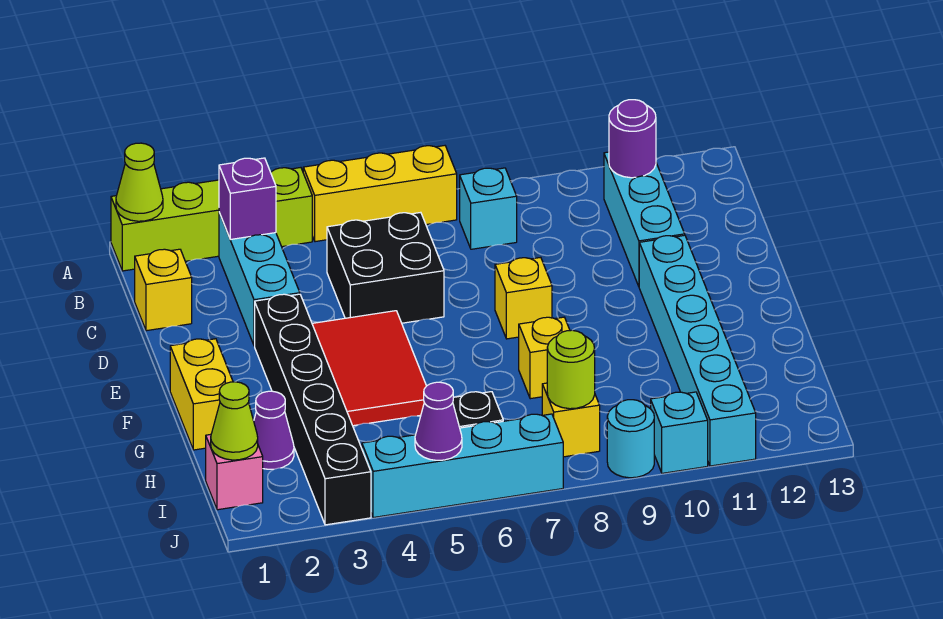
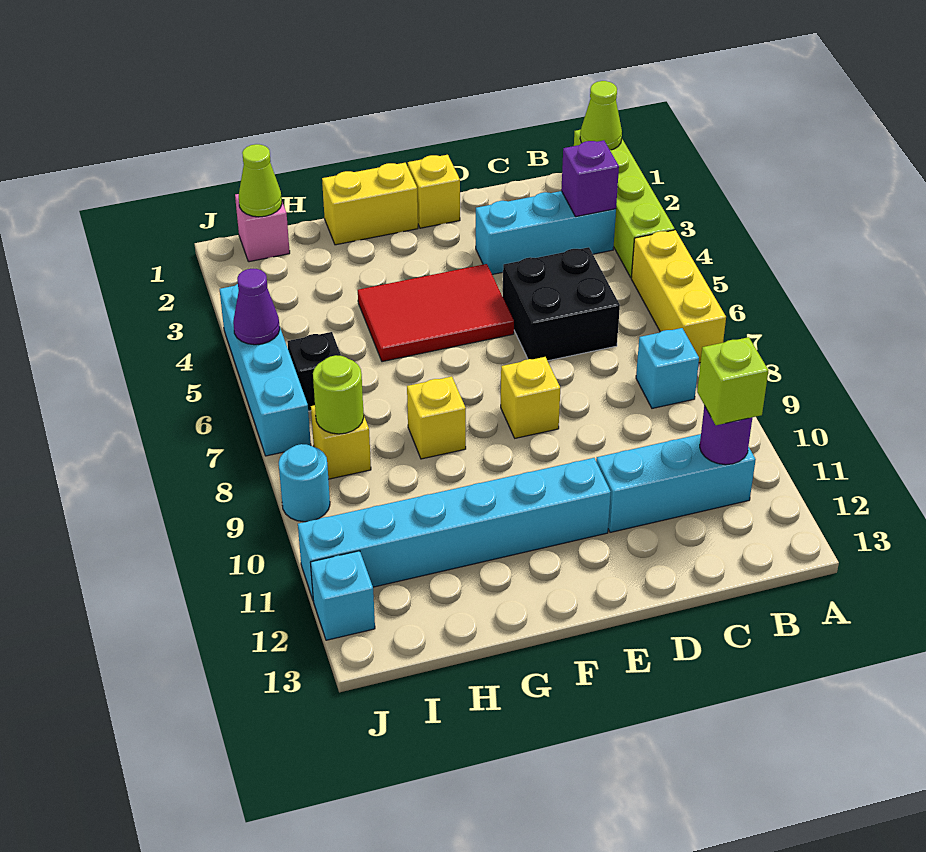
none -> lime brick B11 level 3
yellow brick C1 level 1 -> yellow brick E1 level 1
black brick E3:J3 level 1 -> none
purple cone H2 level 1 -> none
cyan brick J10 level 1 -> cyan brick J12 level 1

